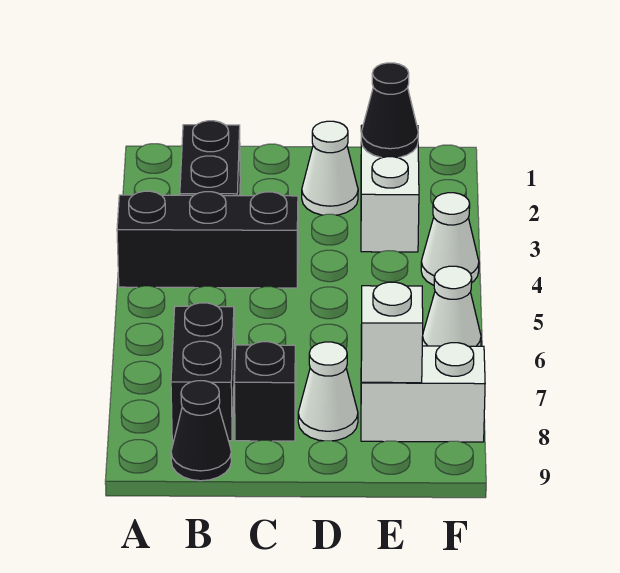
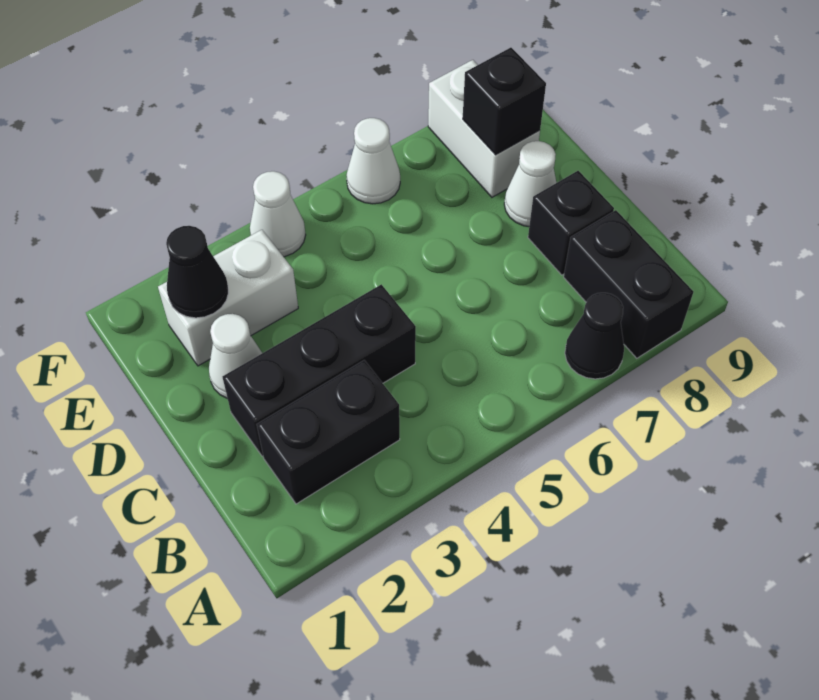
black brick A4:C4 level 1 -> black brick C2:C4 level 1
black brick B7:B8 level 1 -> black brick A8:B8 level 1
black cone B9 level 1 -> black cone A7 level 1
white brick E8 level 2 -> black brick E8 level 2

